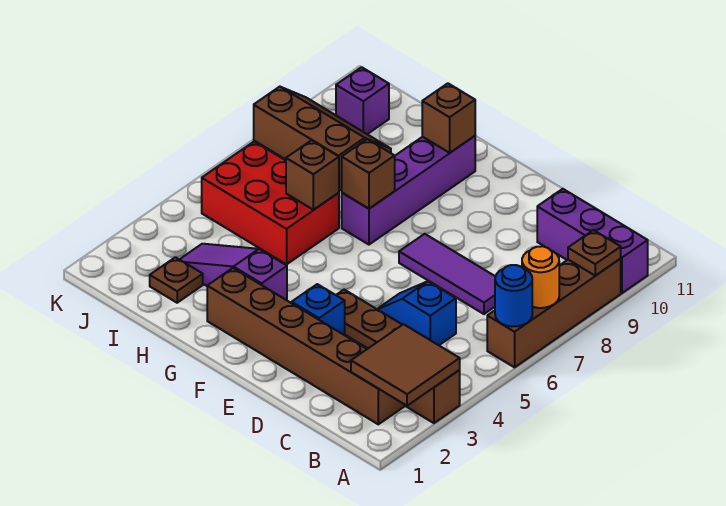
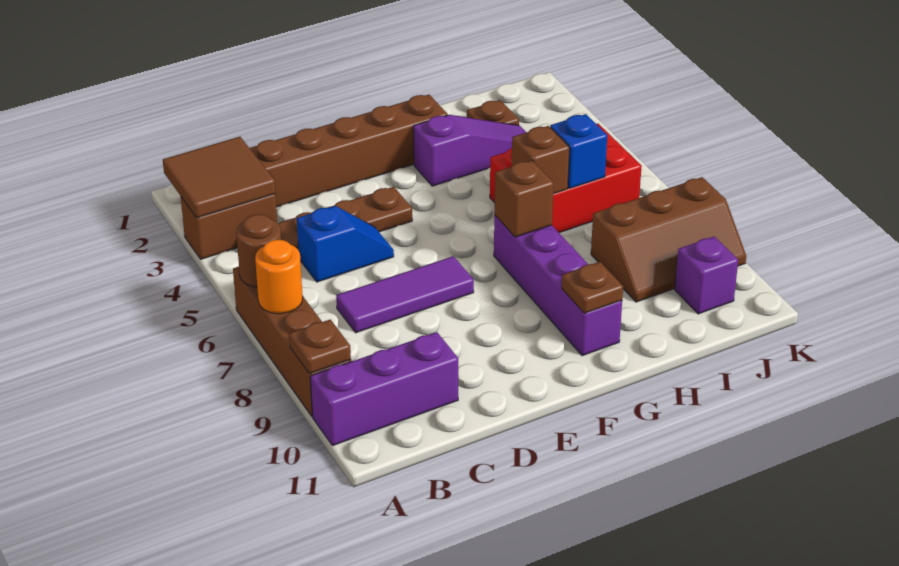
blue round brick A6 level 2 -> brown round brick A6 level 2
blue brick E3 level 1 -> blue brick I6 level 2
brown brick G10 level 2 -> brown plate G10 level 2

